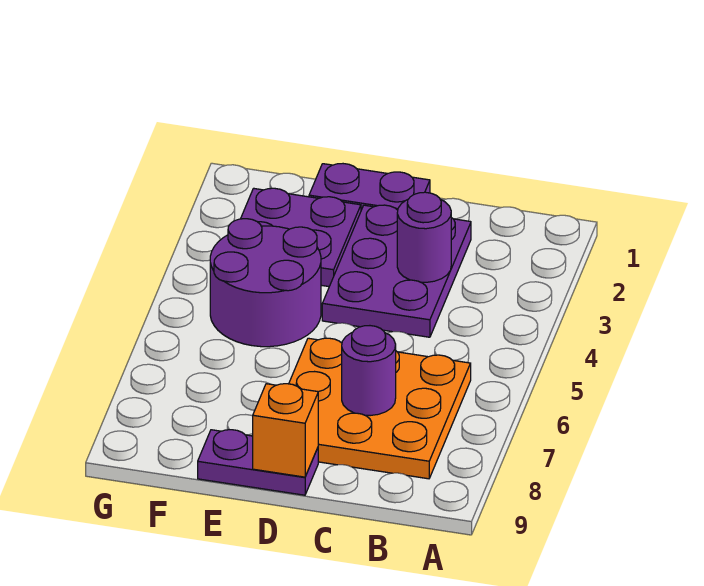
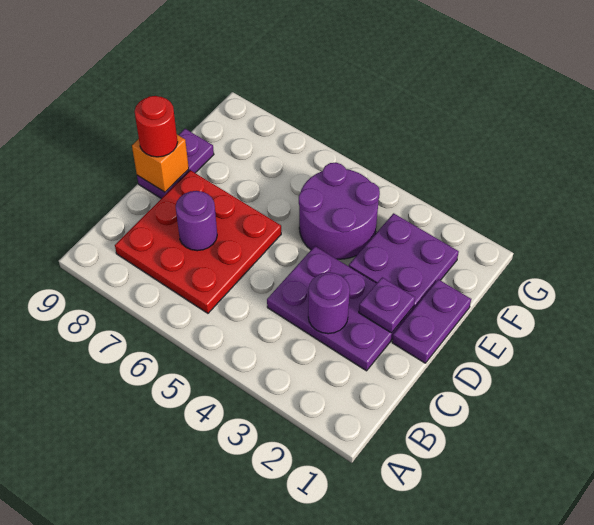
orange plate B6:D8 level 1 -> red plate B6:D8 level 1
none -> purple plate D2 level 2
none -> red round brick D9 level 3

